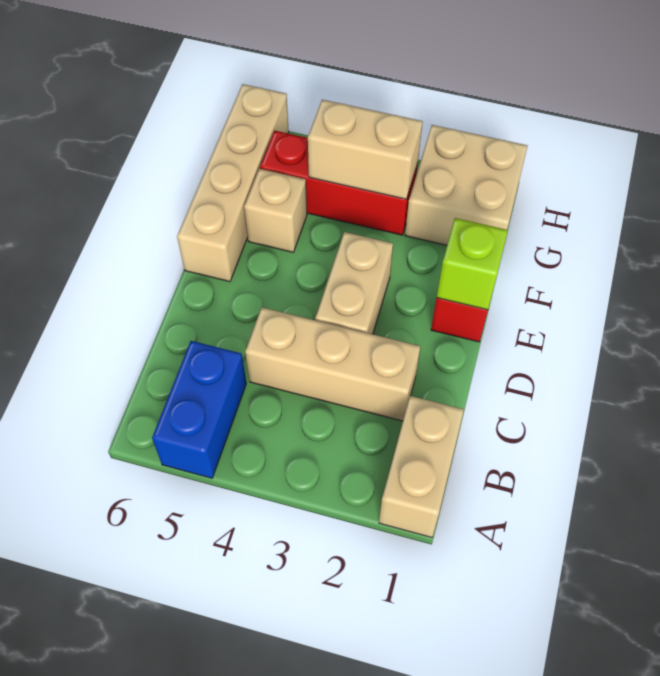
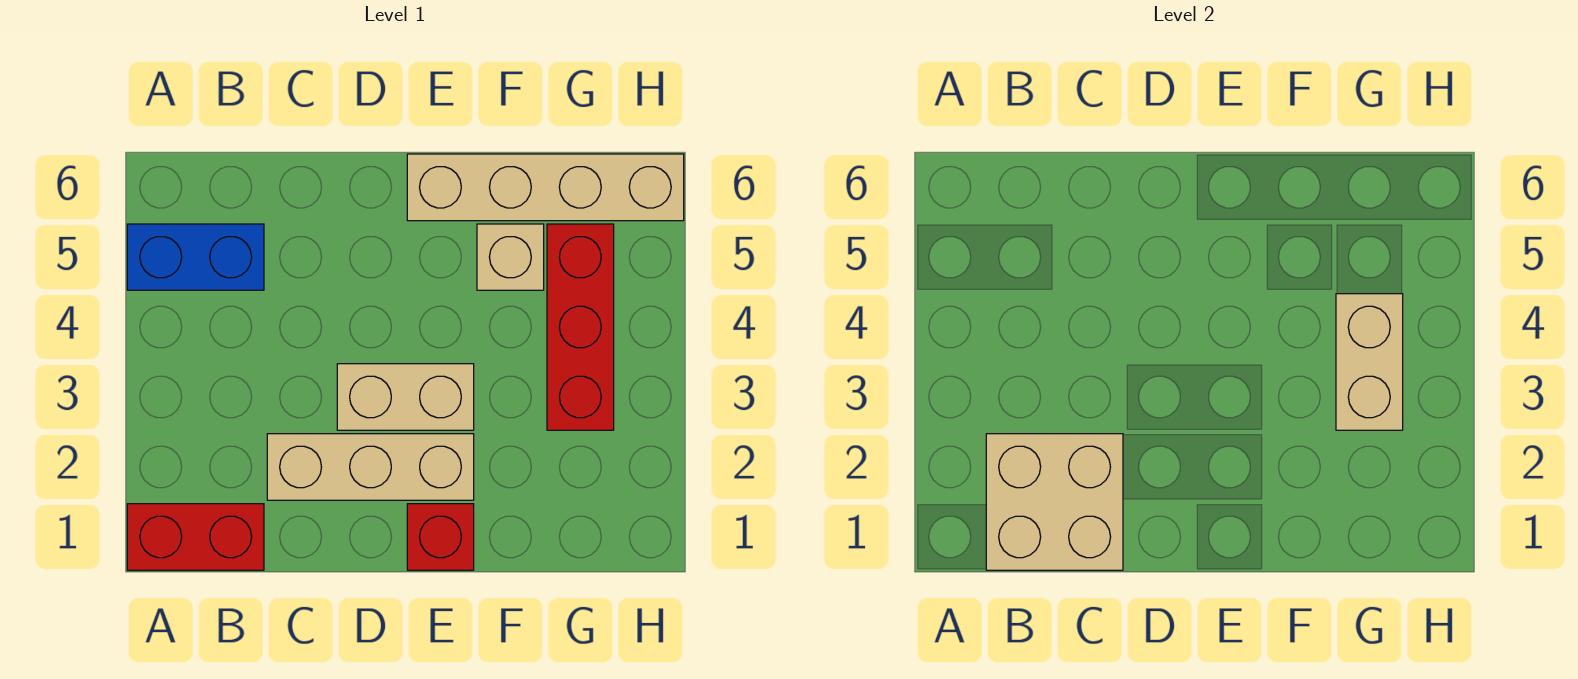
tan brick A1:B1 level 1 -> red brick A1:B1 level 1
tan brick C2:C4 level 1 -> tan brick C2:E2 level 1
lime brick E1 level 2 -> none
tan brick G1:H2 level 1 -> tan brick B1:C2 level 2

